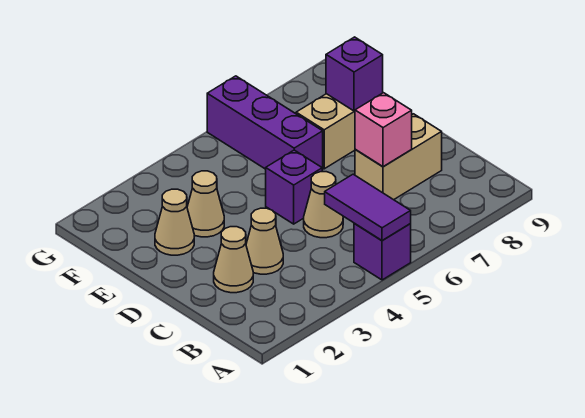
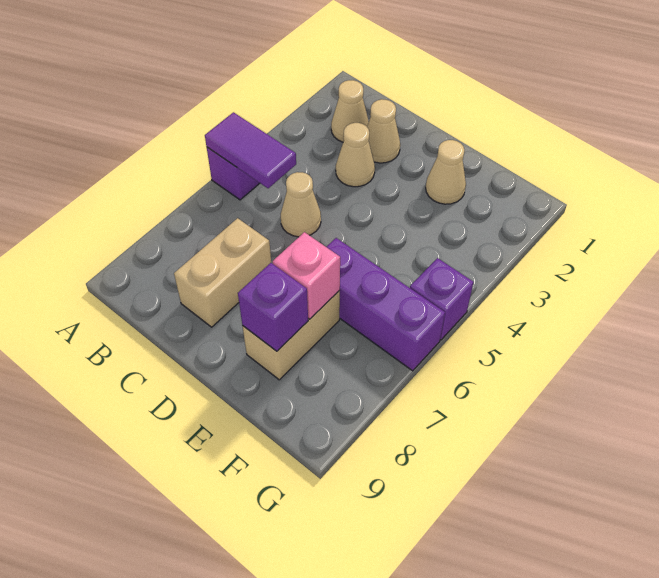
pink brick C7 level 2 -> pink brick E7 level 2
purple brick D5 level 1 -> purple brick G5 level 1
tan cone E3 level 1 -> tan cone B2 level 1

